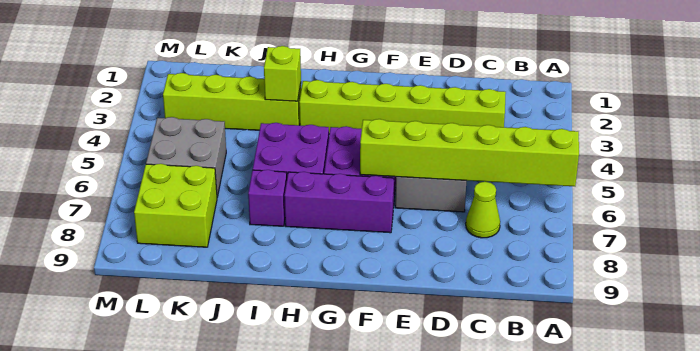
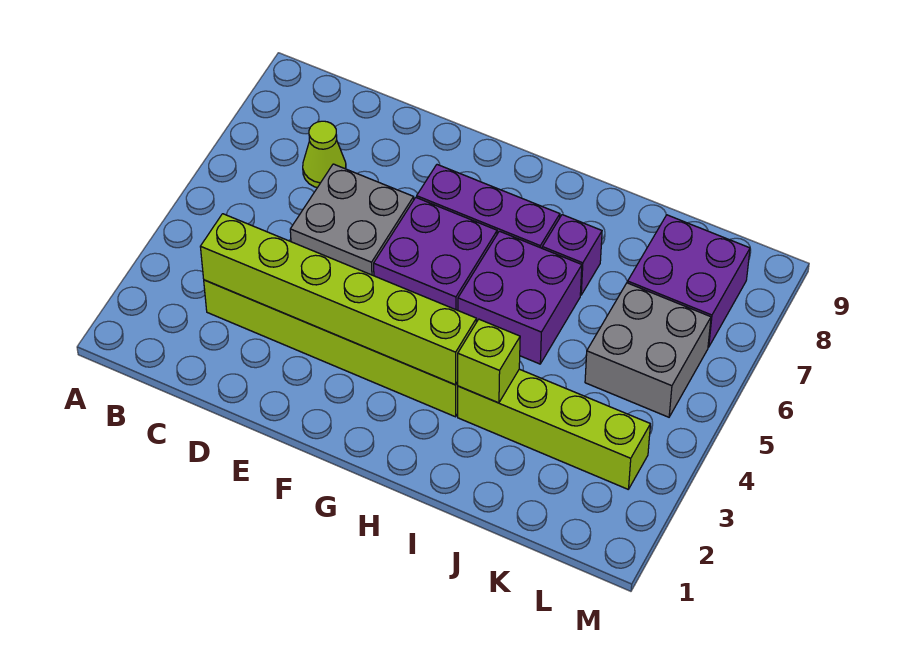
lime brick A6:F6 level 2 -> lime brick C3:H3 level 2
lime brick K7:L8 level 1 -> purple brick K7:L8 level 1

